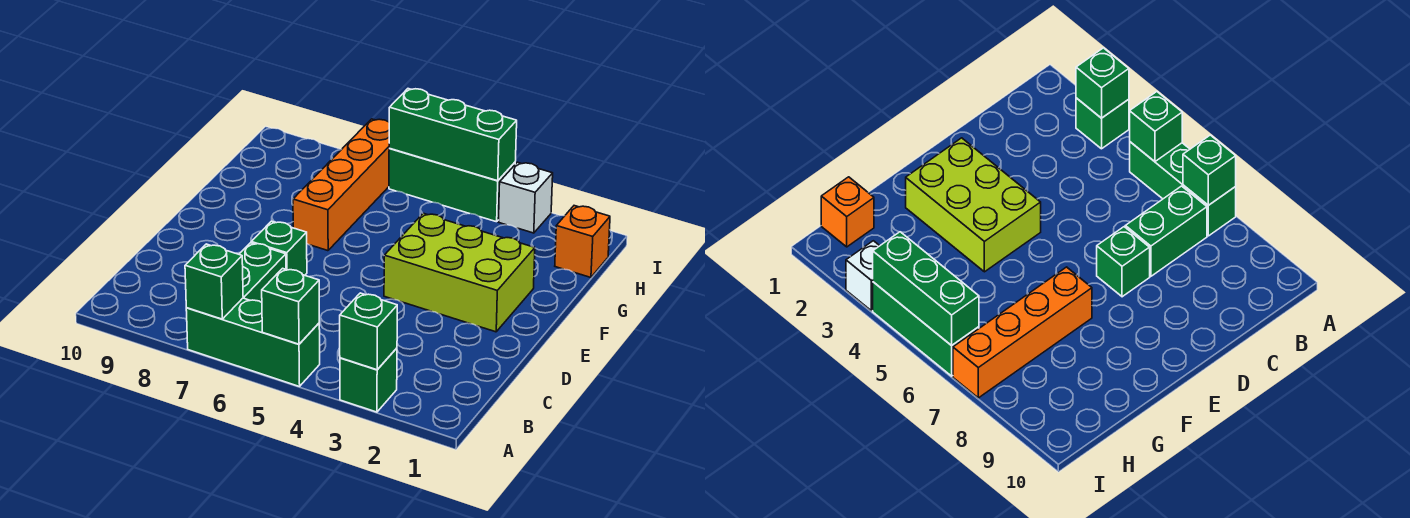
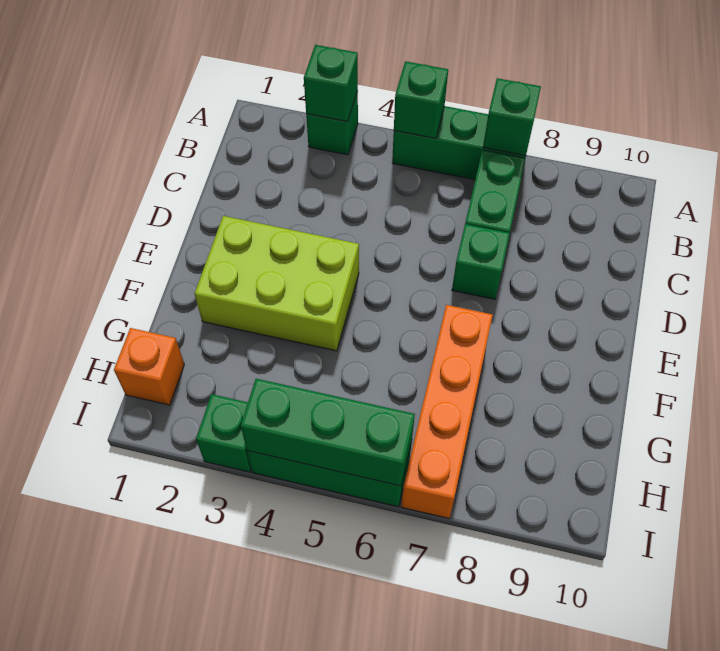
white brick I3 level 1 -> green brick I3 level 1

